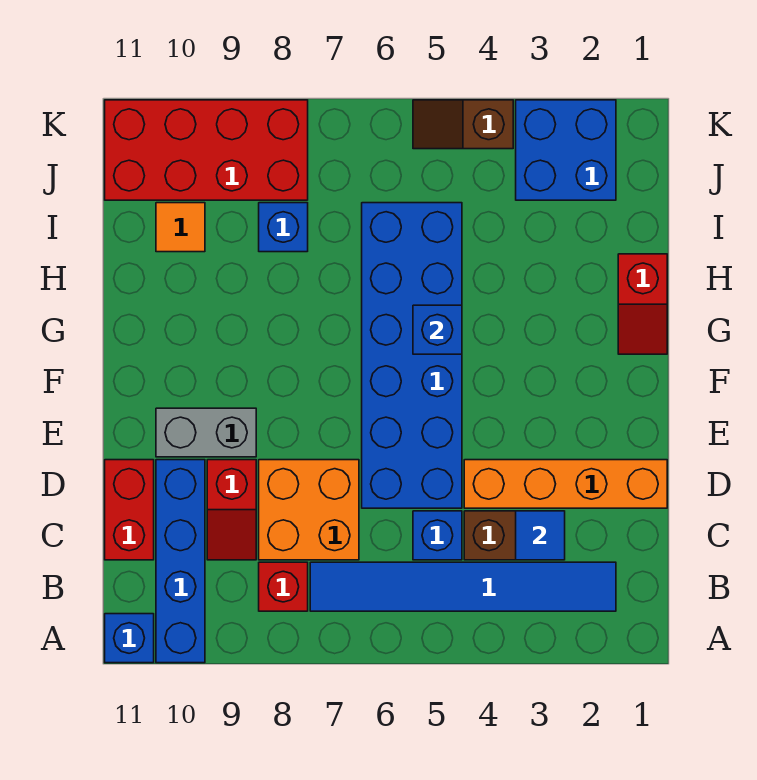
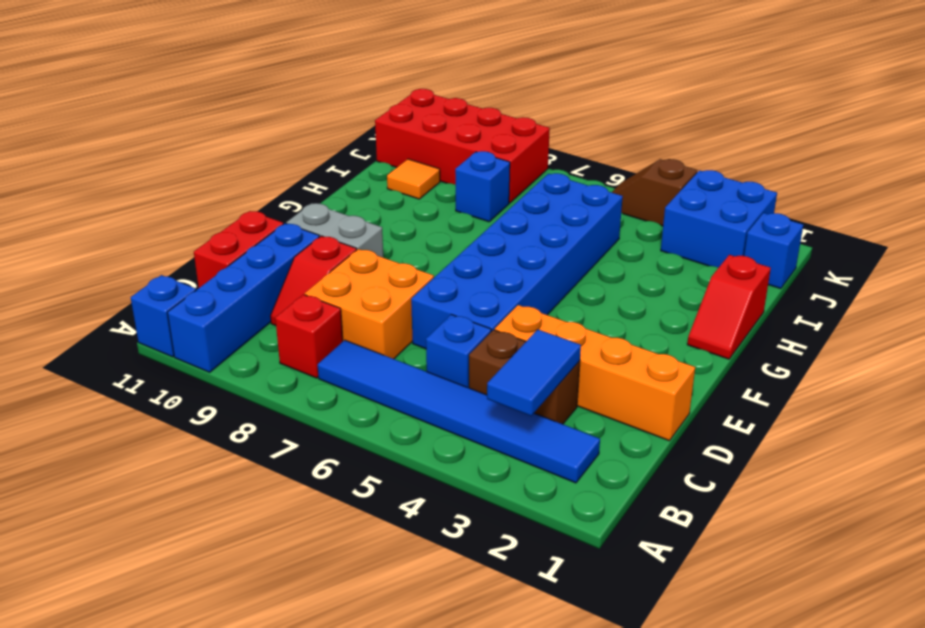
blue tile C3 level 2 -> blue tile B3:C3 level 2
blue brick G5 level 2 -> blue brick J1 level 1

